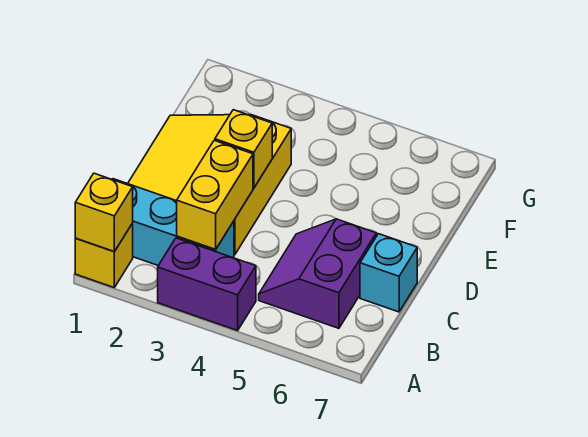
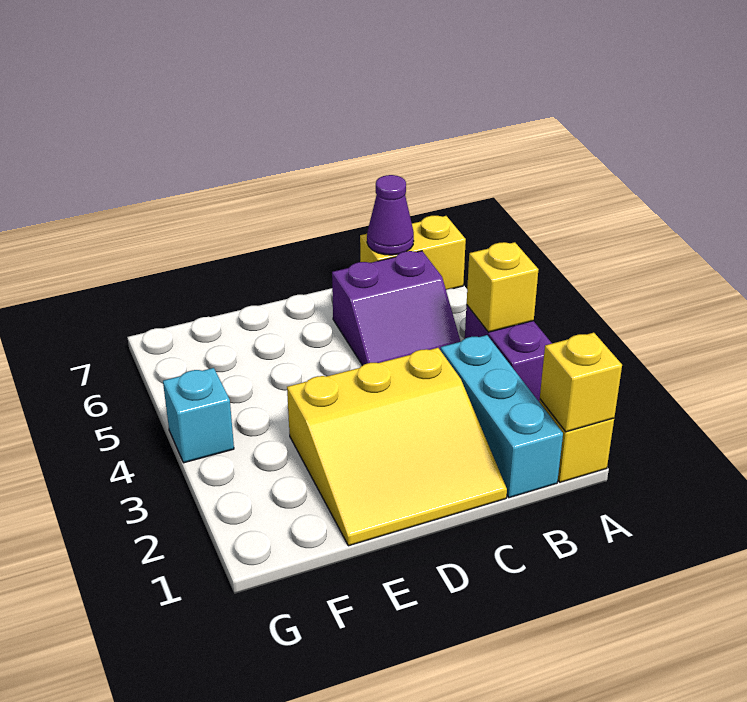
yellow brick B3:C3 level 2 -> yellow brick A7:B7 level 1
none -> purple cone B7 level 2
cyan brick C7 level 1 -> cyan brick G4 level 1
yellow brick D3 level 2 -> yellow brick A4 level 2

